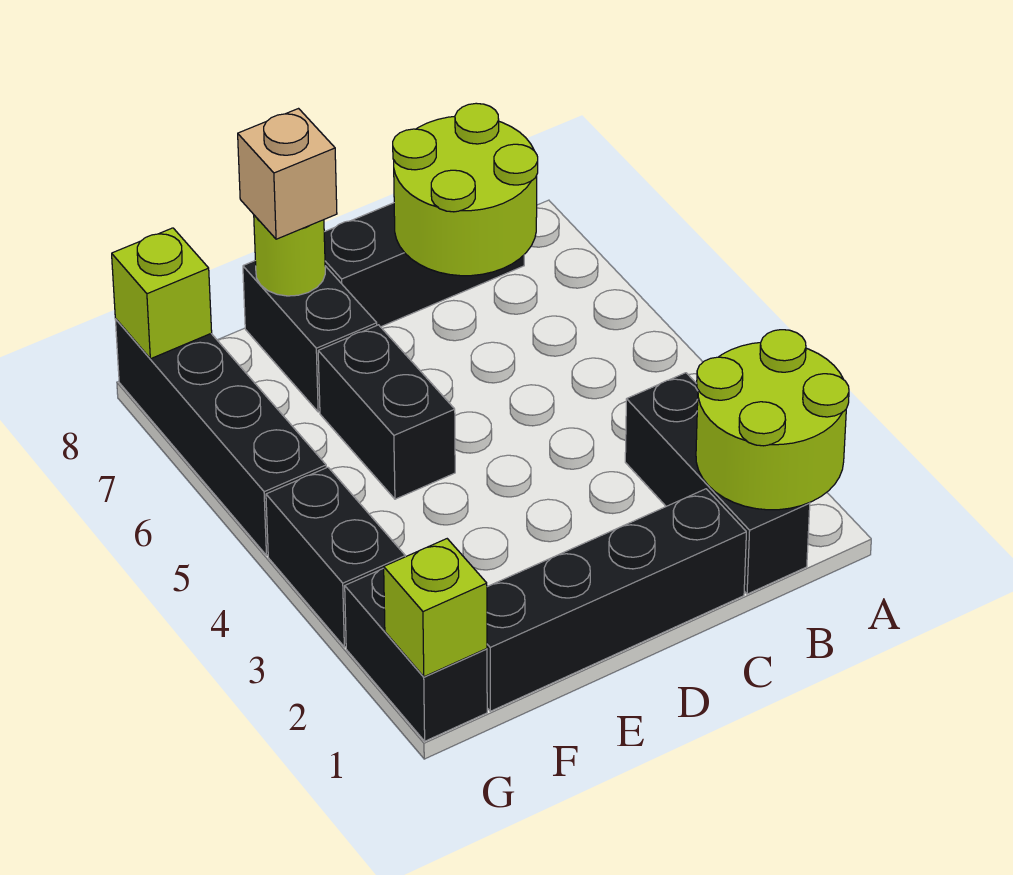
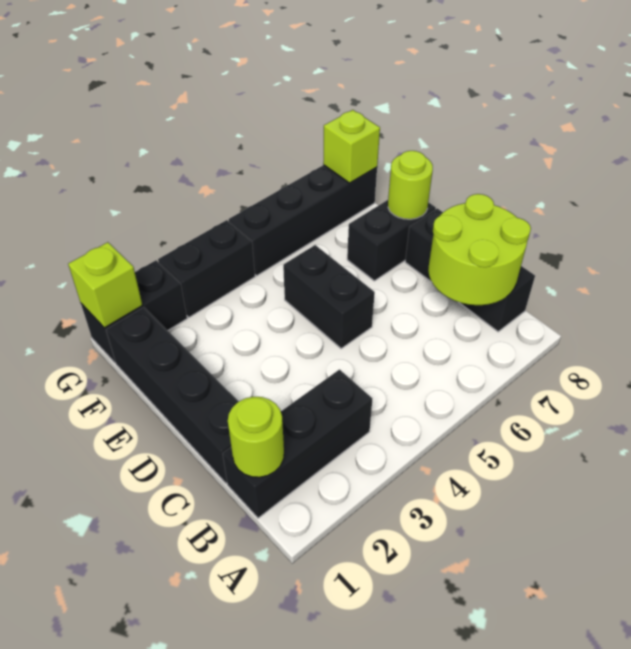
lime round brick A1:B2 level 2 -> lime round brick B1 level 2
black brick E5:E6 level 1 -> black brick D5:E5 level 1
tan brick E8 level 3 -> none

